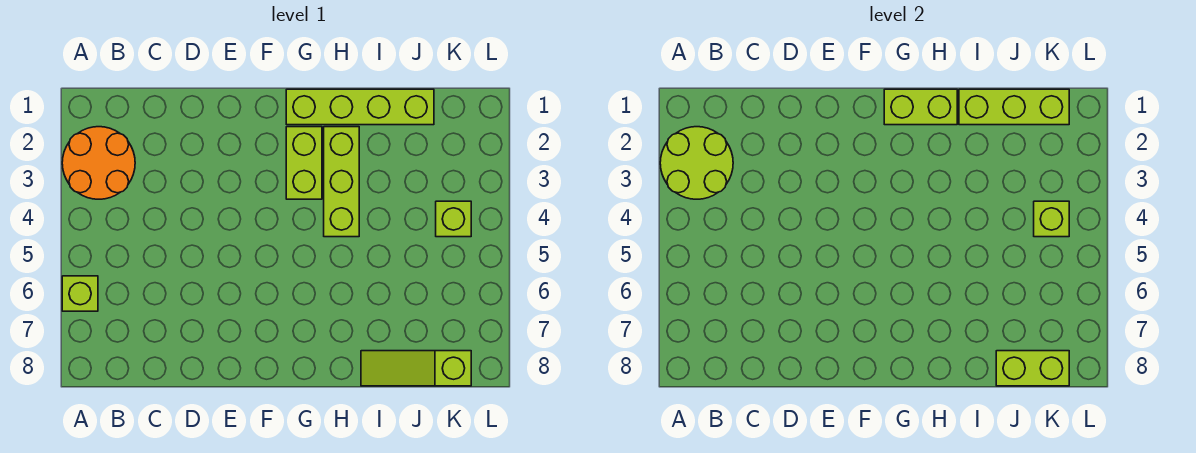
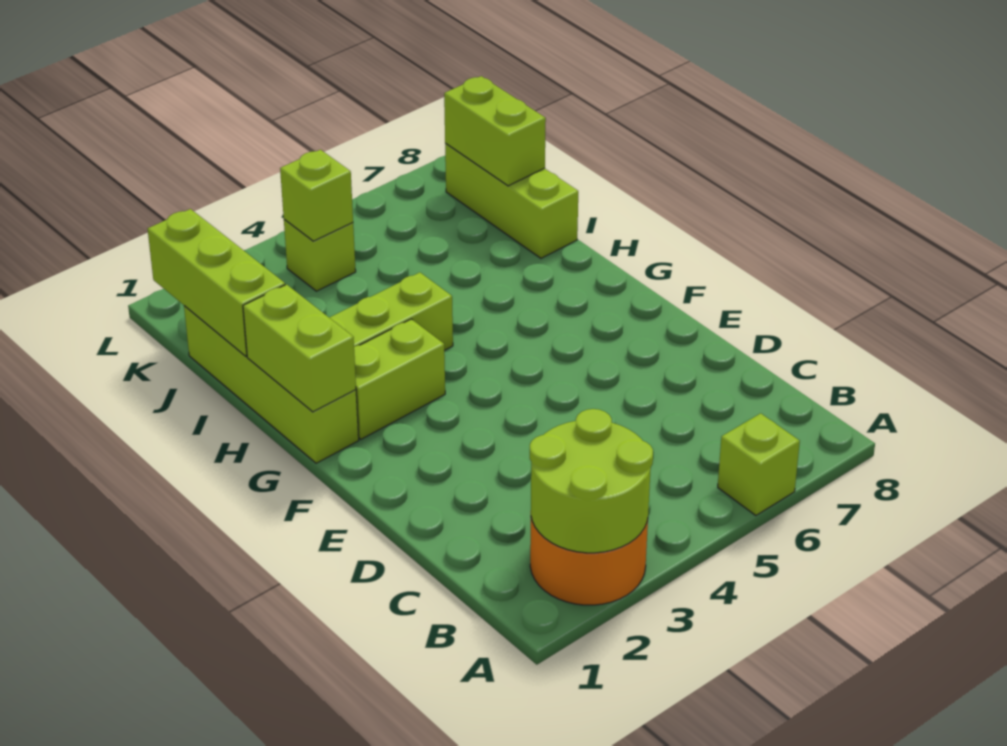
lime slope I8:K8 level 1 top K -> lime brick I8:K8 level 1

